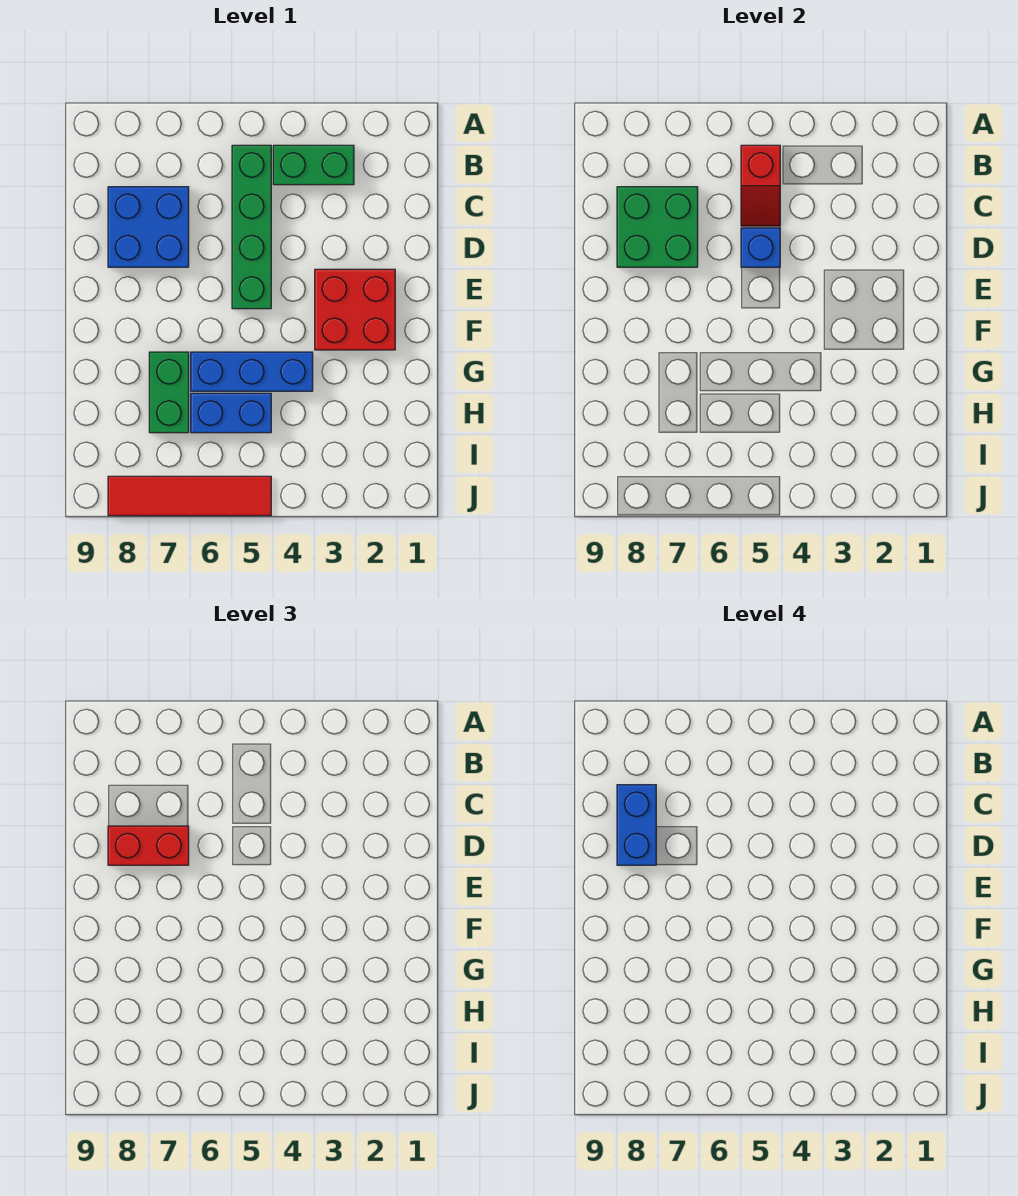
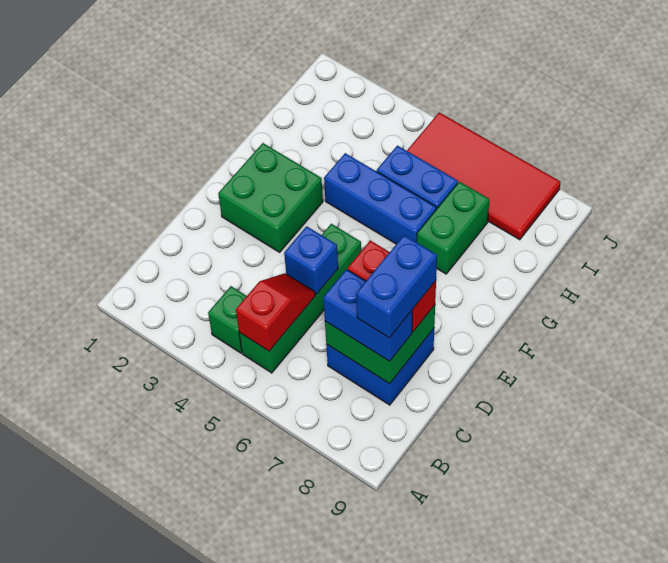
green brick B3:B4 level 1 -> green brick B4 level 1
none -> blue brick C7:C8 level 3
red brick E2:F3 level 1 -> green brick E2:F3 level 1
red tile J5:J8 level 1 -> red tile I5:J8 level 1

